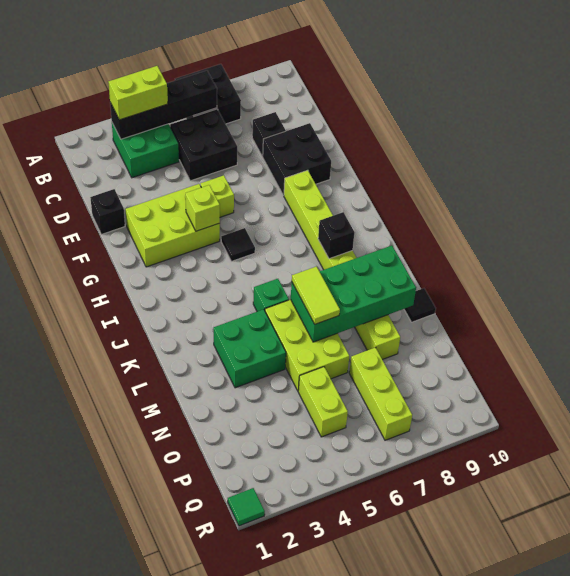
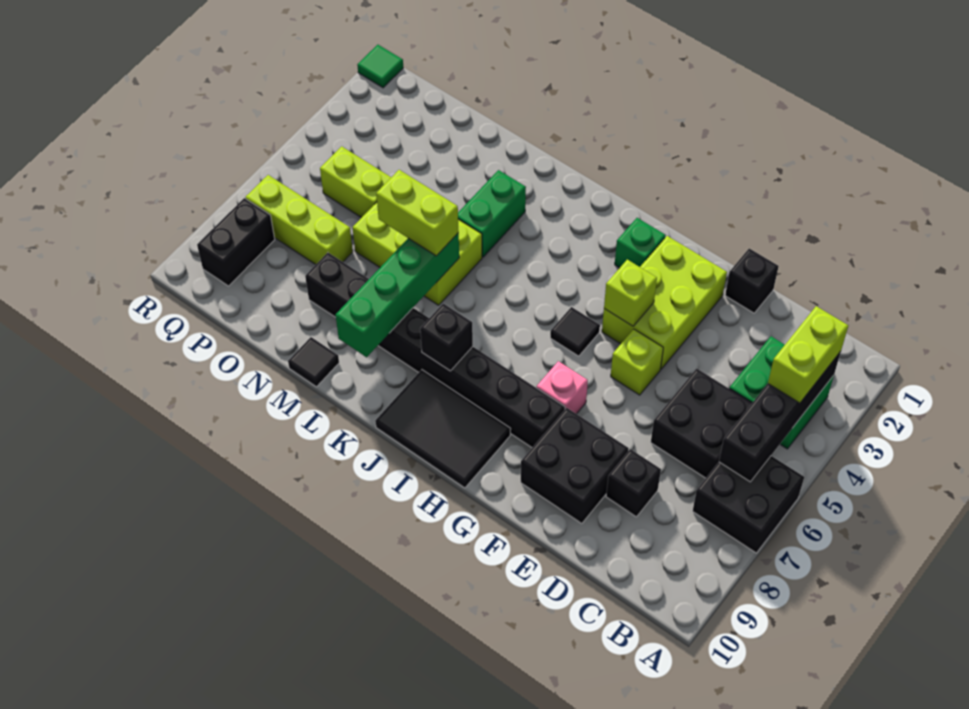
none -> pink brick G7 level 1
lime brick G8:N8 level 1 -> black brick G8:N8 level 1
none -> black tile H9:J10 level 1
green brick K5 level 1 -> green brick H2 level 1
green brick L3:M4 level 1 -> green brick L3:L4 level 1
green brick L6:M9 level 2 -> green brick L6:L9 level 2
lime tile L6:M6 level 3 -> lime brick L6:M6 level 3
none -> black brick Q8:Q9 level 1

